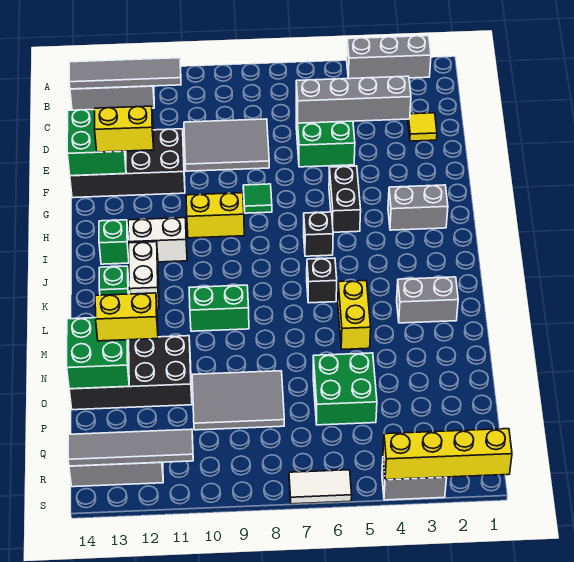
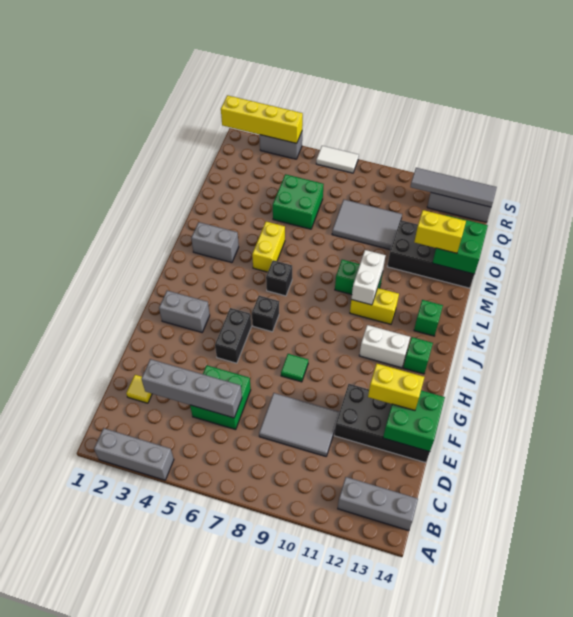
grey tile B11:B14 level 2 -> none
yellow brick H9:H10 level 1 -> yellow brick K10:K11 level 1
white brick J12:K12 level 1 -> white brick K10:L10 level 2

